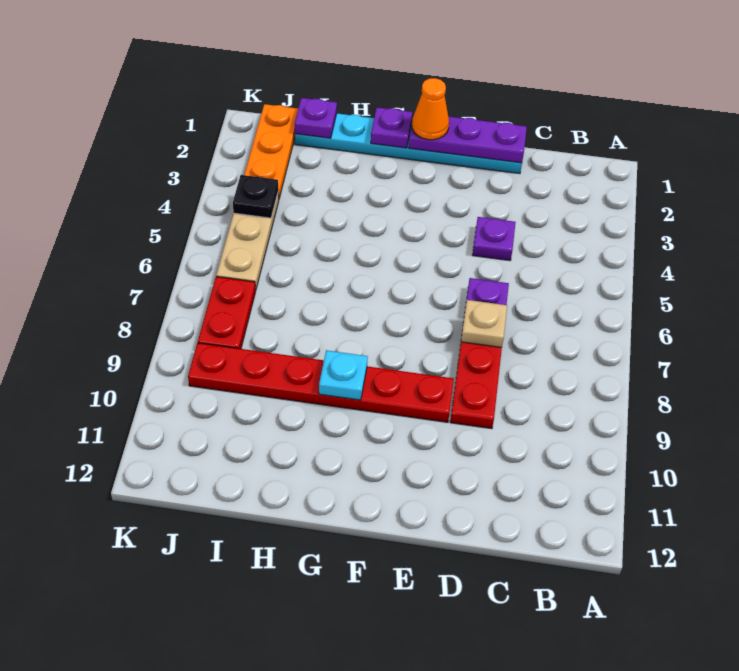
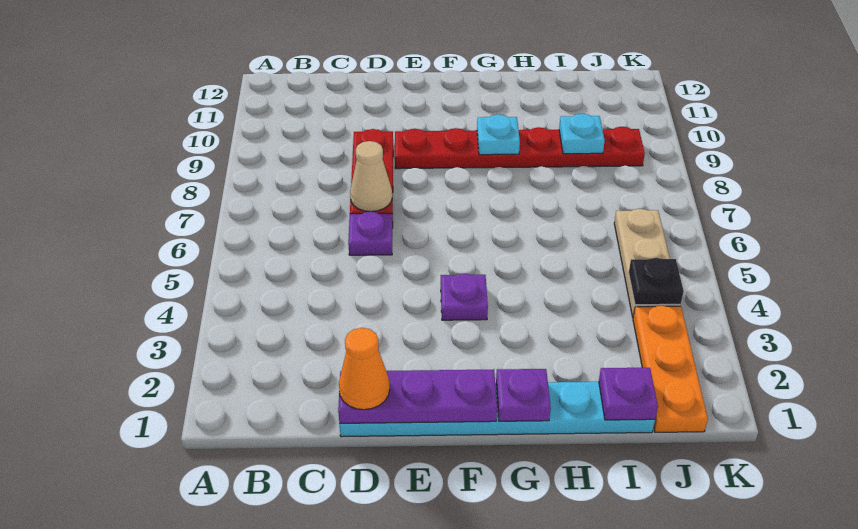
purple plate D4 level 1 -> purple plate F4 level 1
tan plate D7 level 2 -> tan cone D7 level 2
orange cone F1 level 3 -> orange cone D1 level 3
none -> cyan plate I9 level 2
red plate J7:J8 level 1 -> none

